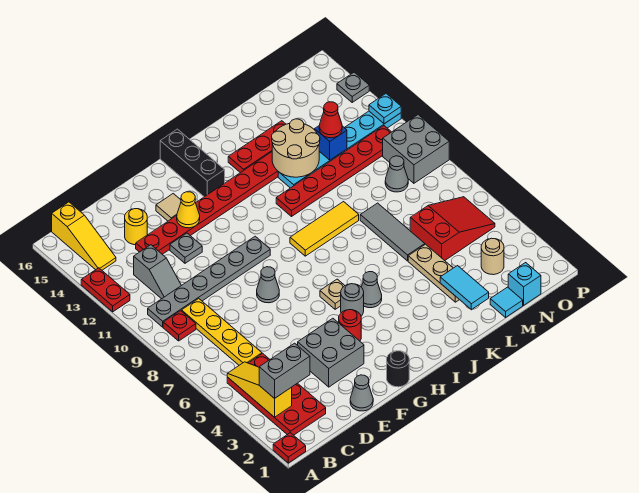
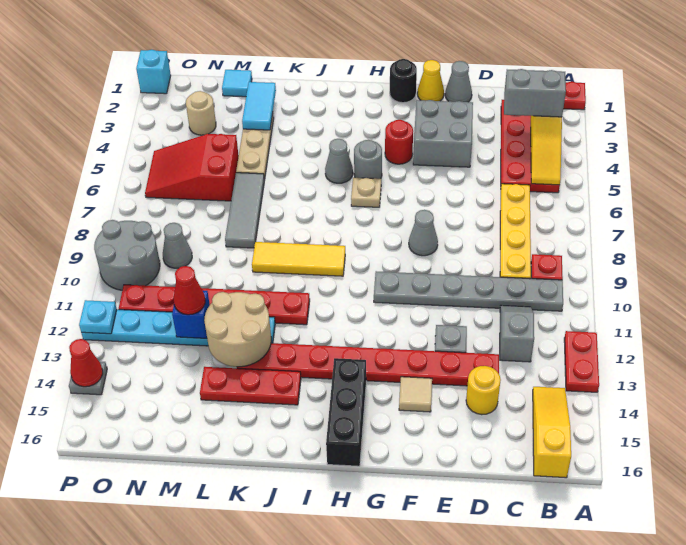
yellow cone F13 level 2 -> yellow cone F1 level 1
cyan brick N1 level 1 -> cyan brick P1 level 1
grey brick O9:P10 level 1 -> grey round brick O9:P10 level 1
none -> red cone P14 level 2

